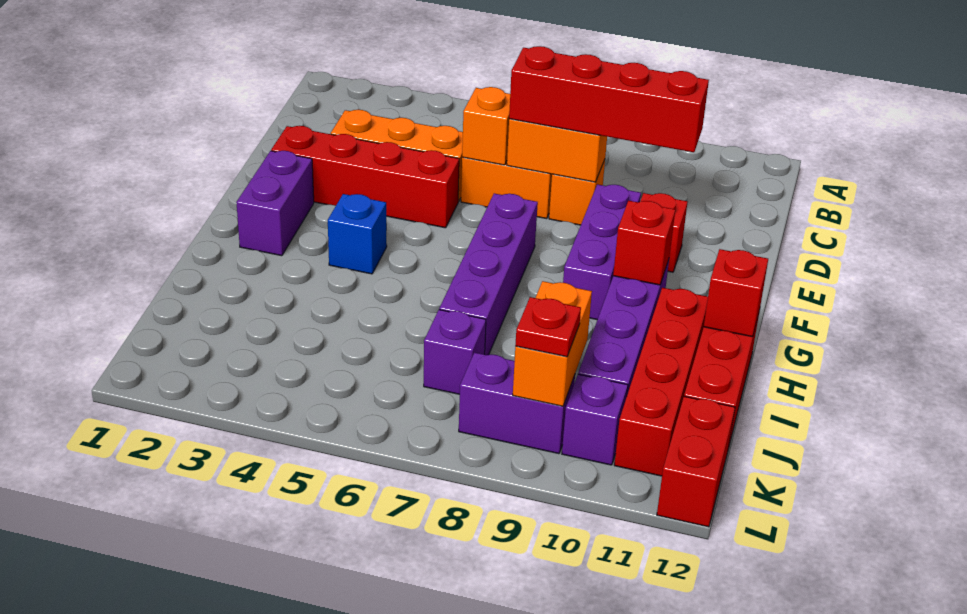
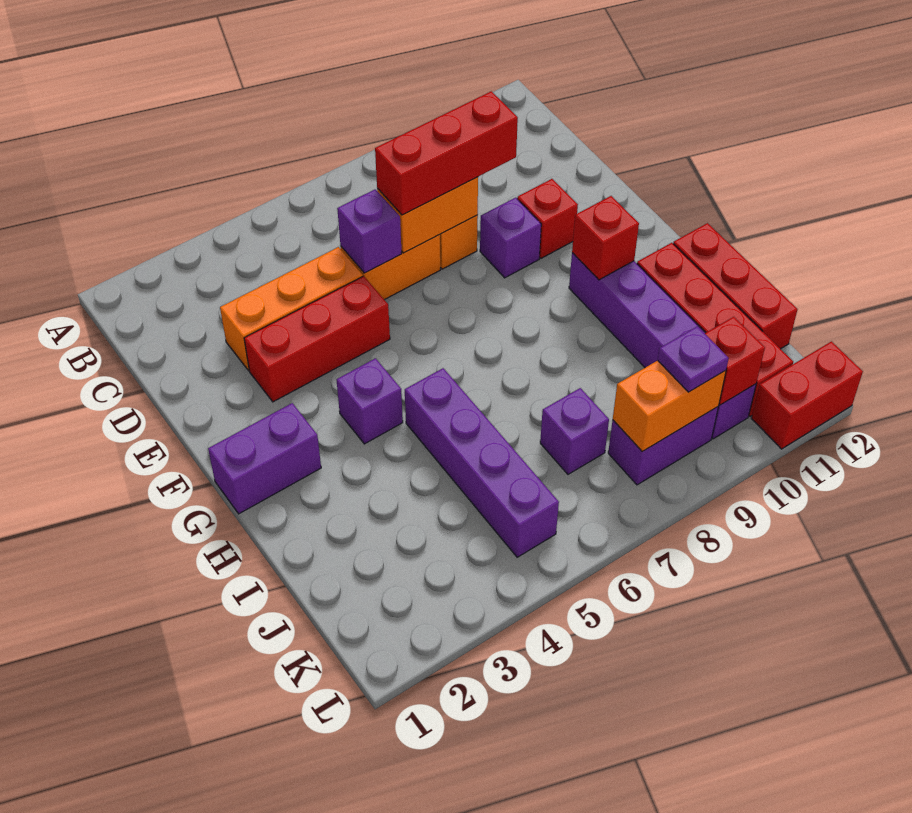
orange brick D6 level 2 -> purple brick D6 level 2
red brick D7:D10 level 3 -> red brick D7:D9 level 3
red brick E2:E5 level 1 -> red brick E3:E5 level 1
purple brick E9:G9 level 1 -> purple brick E9 level 1
purple brick F2:G2 level 1 -> purple brick G1:G2 level 1
purple brick F7:I7 level 1 -> purple brick H5:K5 level 1
blue brick G4 level 1 -> purple brick G4 level 1
red brick H12 level 2 -> red brick K10 level 2
orange brick J9:K9 level 2 -> orange brick K8:K9 level 2
red plate K9 level 3 -> purple plate K9 level 3
red brick K12:L12 level 1 -> red brick L11:L12 level 1

